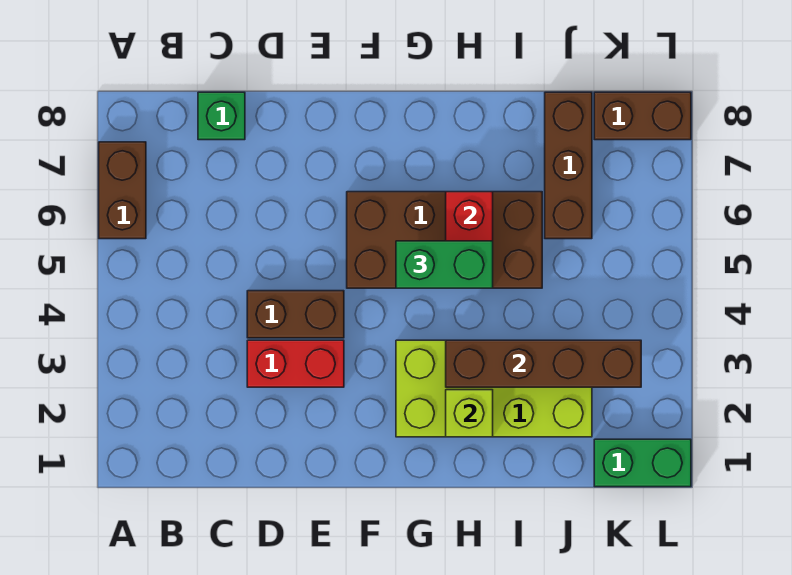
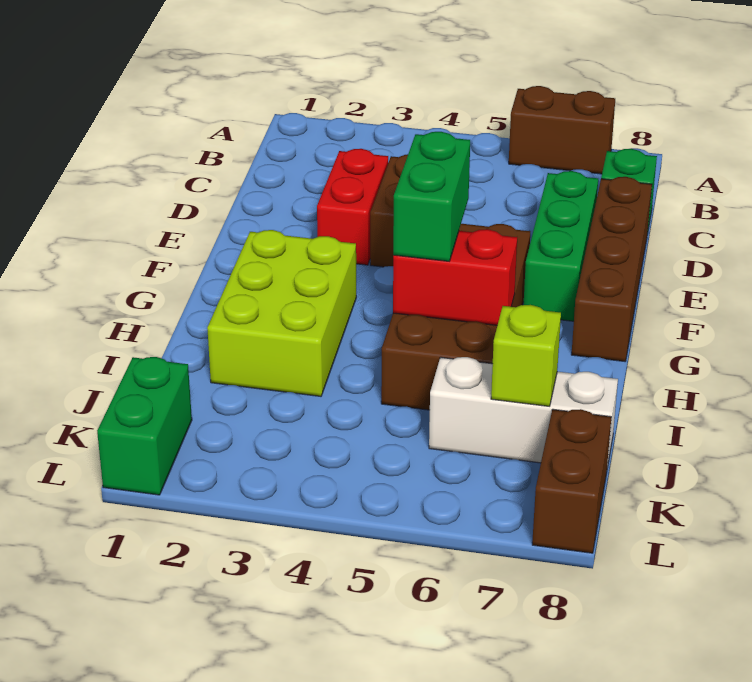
none -> green brick D7:F7 level 1
lime brick G2:J3 level 1 -> lime brick G2:I3 level 1
lime brick H2 level 2 -> lime brick J7 level 2
brown brick H3:K3 level 2 -> brown brick D8:G8 level 1
brown brick J6:J8 level 1 -> white brick J6:J8 level 1

